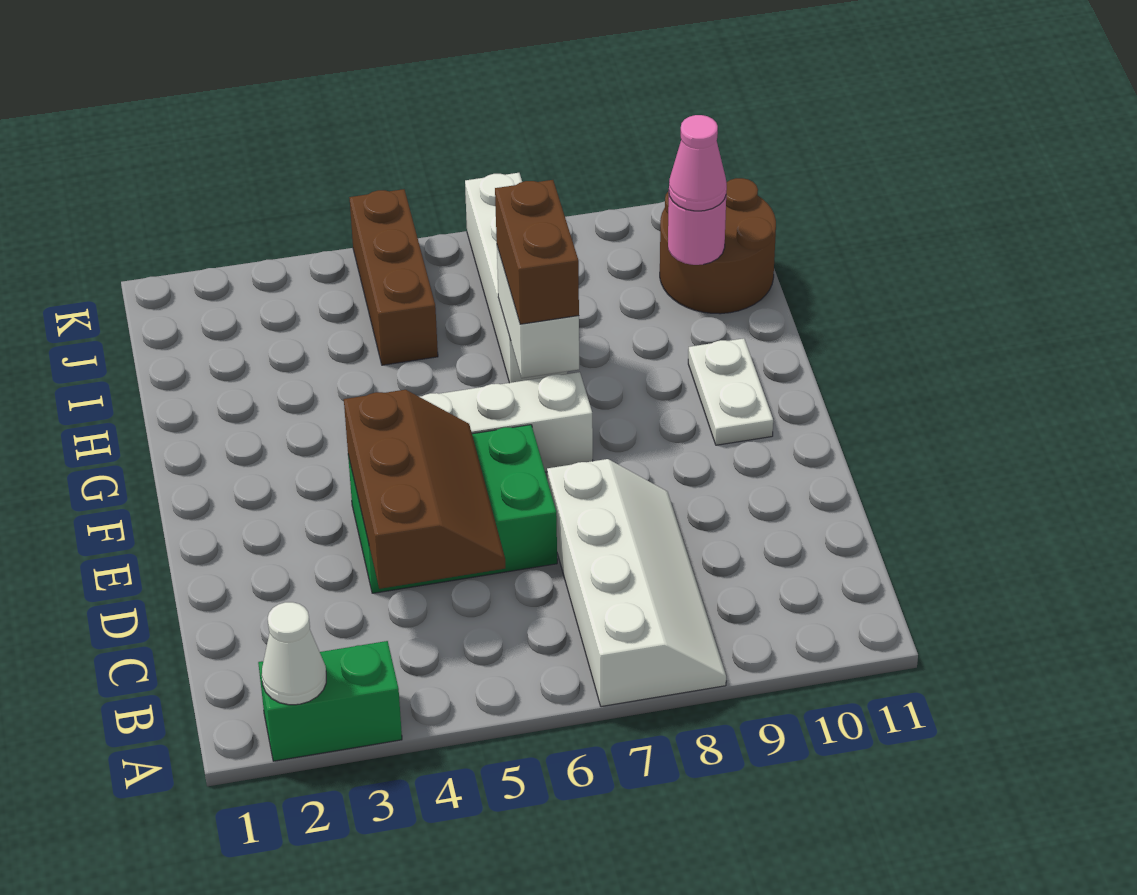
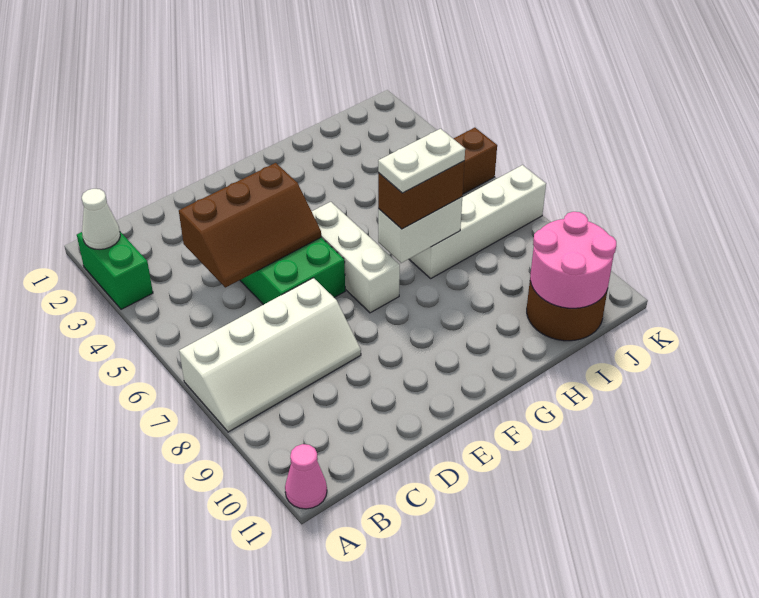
white plate F10:G10 level 1 -> white plate G7:H7 level 4
pink round brick I10 level 2 -> pink round brick I10:J11 level 2
pink cone I10 level 3 -> pink cone A11 level 1

